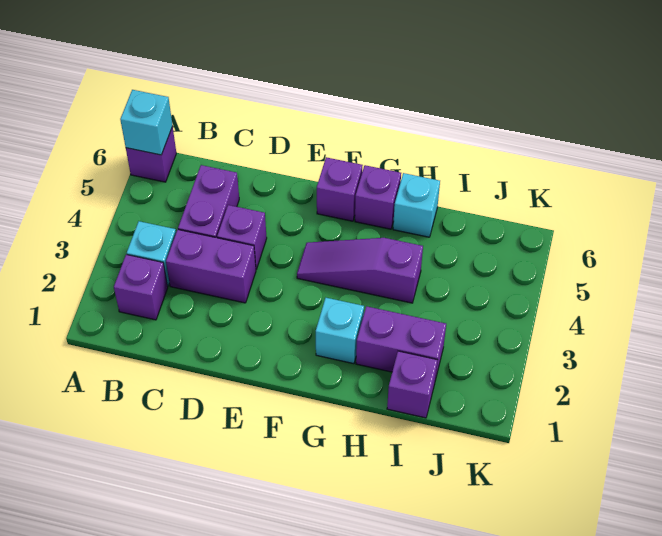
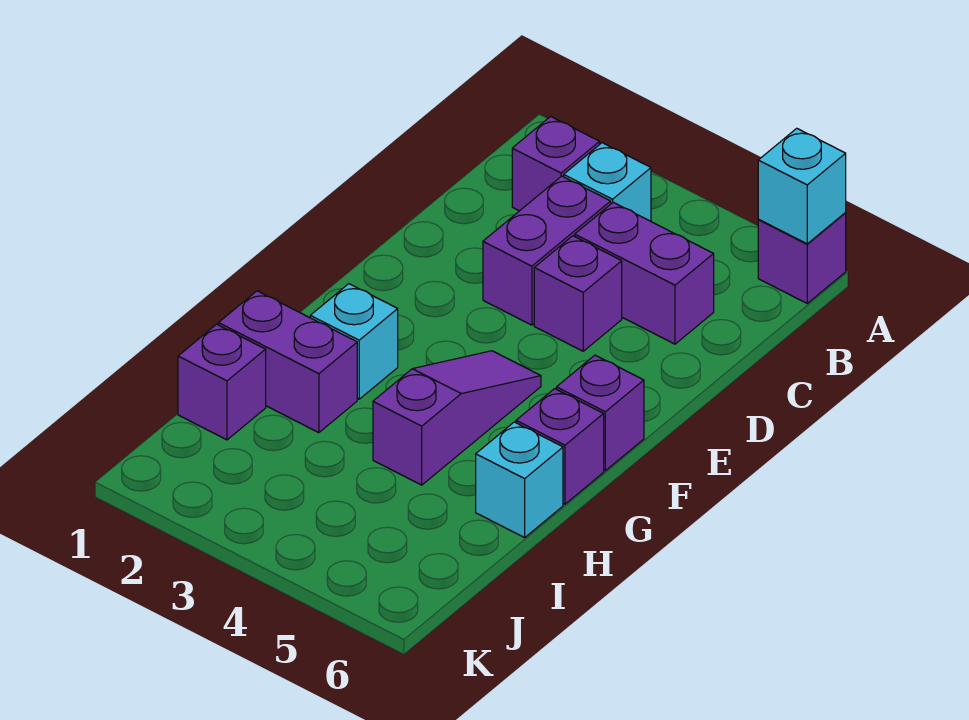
purple brick H2:I2 level 1 -> purple brick H1:H2 level 1

